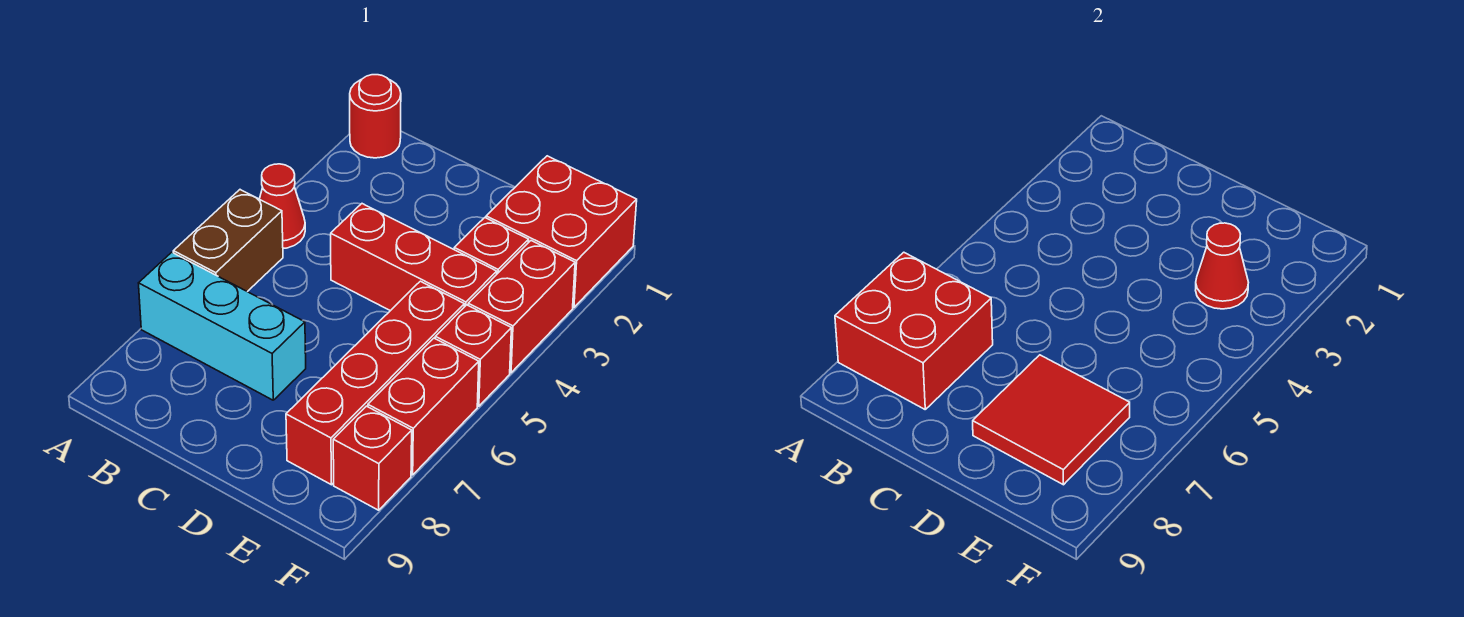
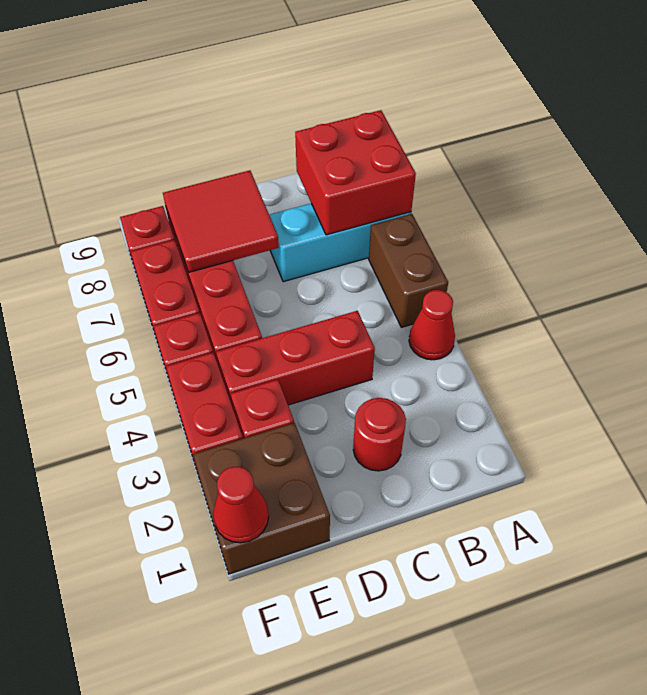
red round brick A1 level 1 -> red round brick C2 level 1
red brick E1:F2 level 1 -> brown brick E1:F2 level 1
red cone E3 level 2 -> red cone F1 level 2

